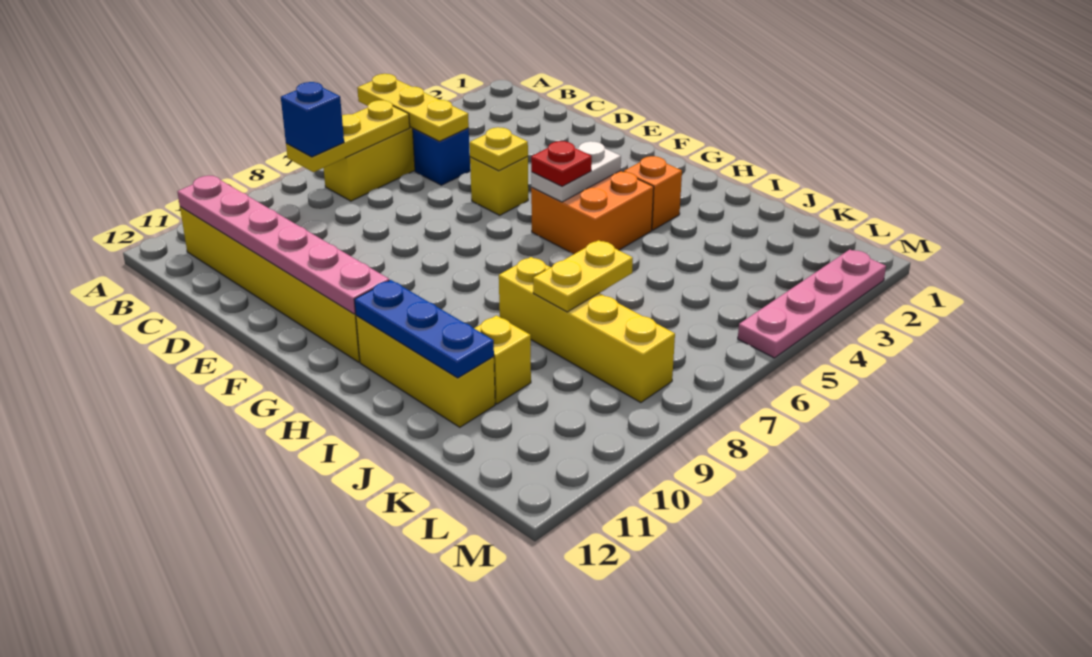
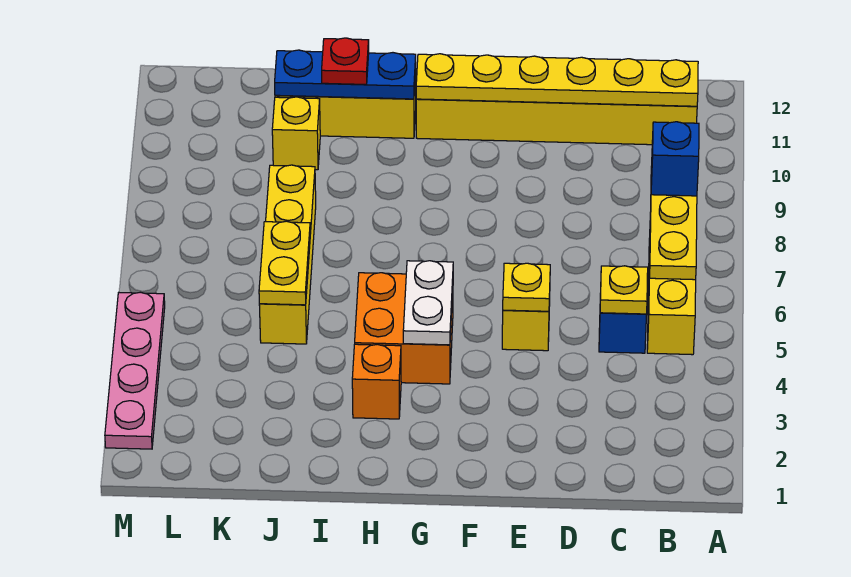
yellow plate A5:C5 level 2 -> yellow plate C5 level 2
pink plate B11:G11 level 2 -> yellow plate B11:G11 level 2
red plate G5 level 3 -> red plate I11 level 3
yellow brick I8:L8 level 1 -> yellow brick J5:J8 level 1
yellow plate J7:J8 level 2 -> yellow plate J5:J6 level 2

